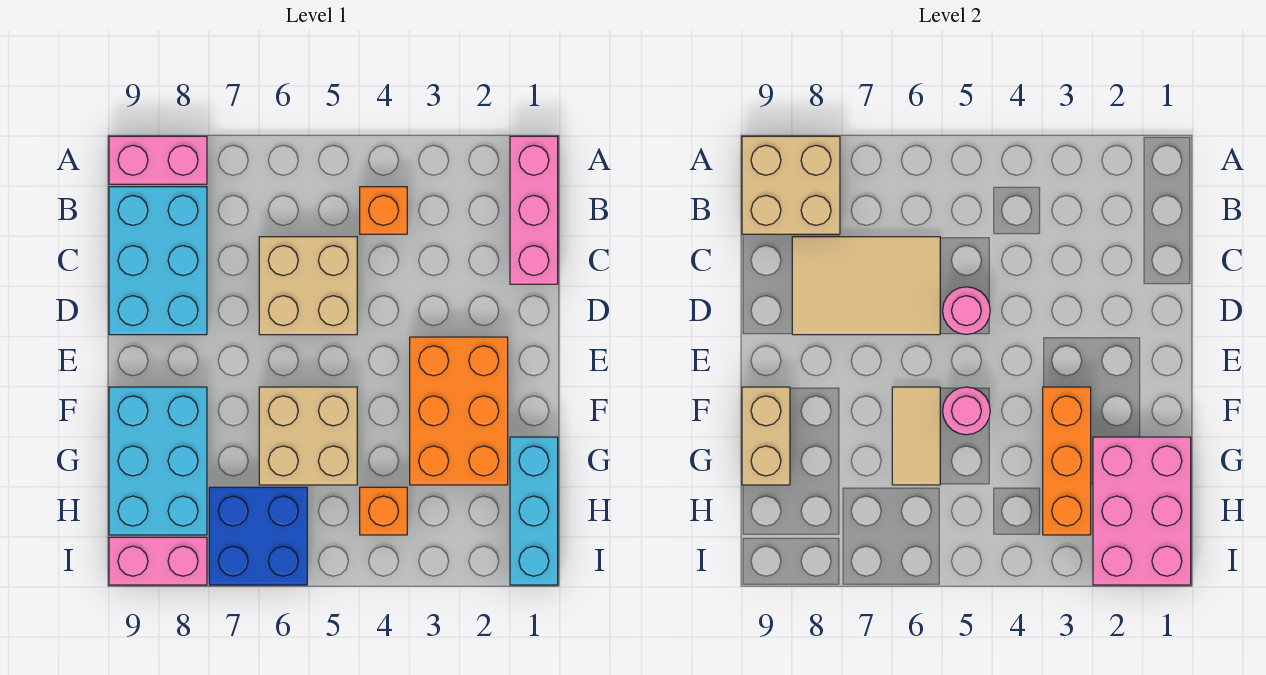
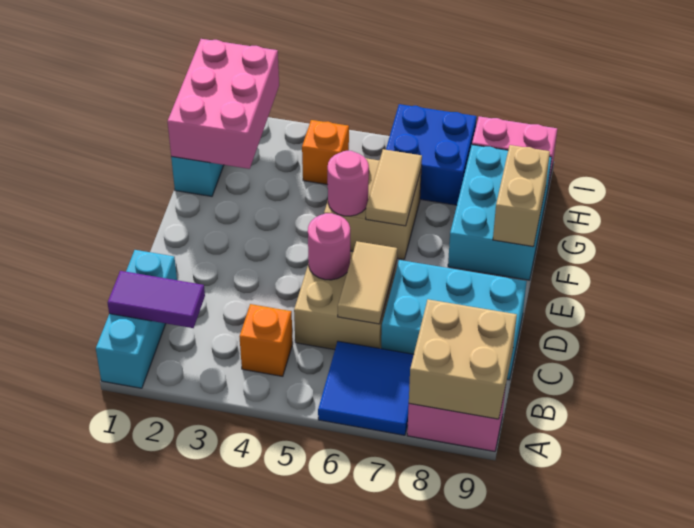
pink brick A1:C1 level 1 -> cyan brick A1:C1 level 1
none -> blue tile A6:B7 level 1
none -> purple tile B1:B2 level 2
cyan brick B8:D9 level 1 -> cyan brick C7:D9 level 1
tan tile C6:D8 level 2 -> tan tile C6:D6 level 2
orange brick E2:G3 level 1 -> none
orange brick F3:H3 level 2 -> none

